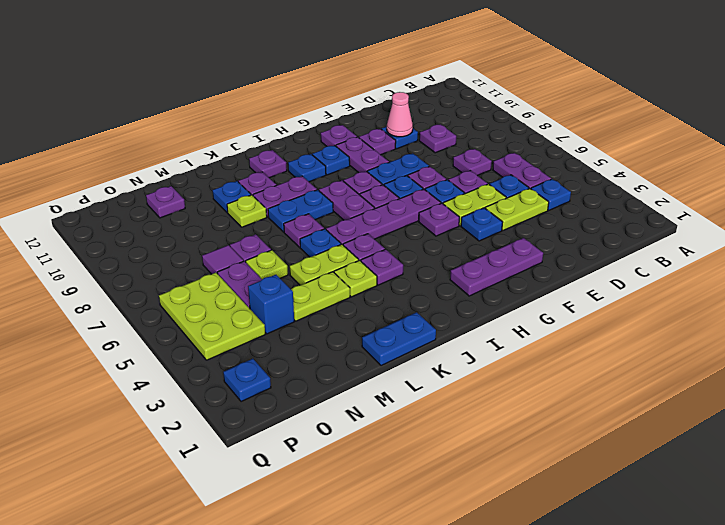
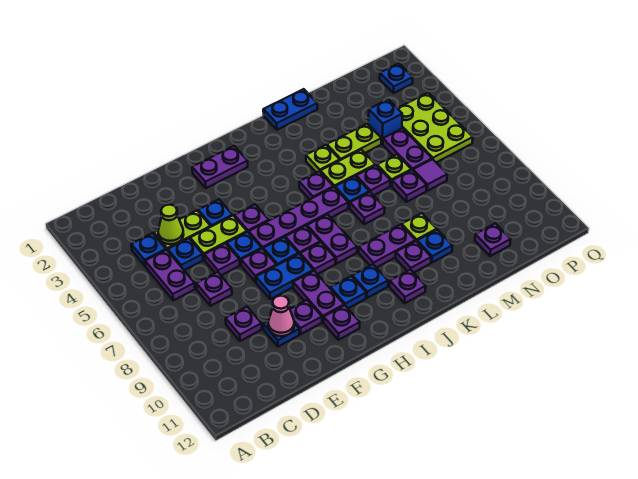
none -> lime cone D4 level 2
purple plate F2:H2 level 1 -> purple plate G2:H2 level 1
purple plate J4 level 1 -> purple plate L6 level 1
blue plate J8:K8 level 1 -> none

